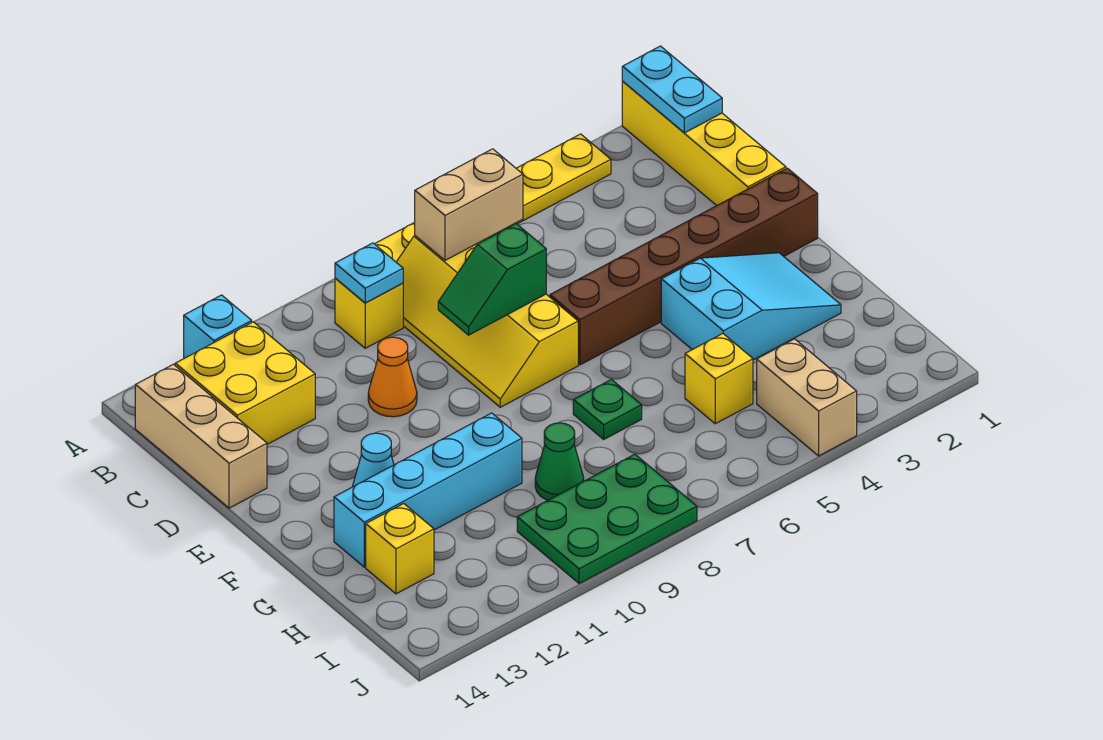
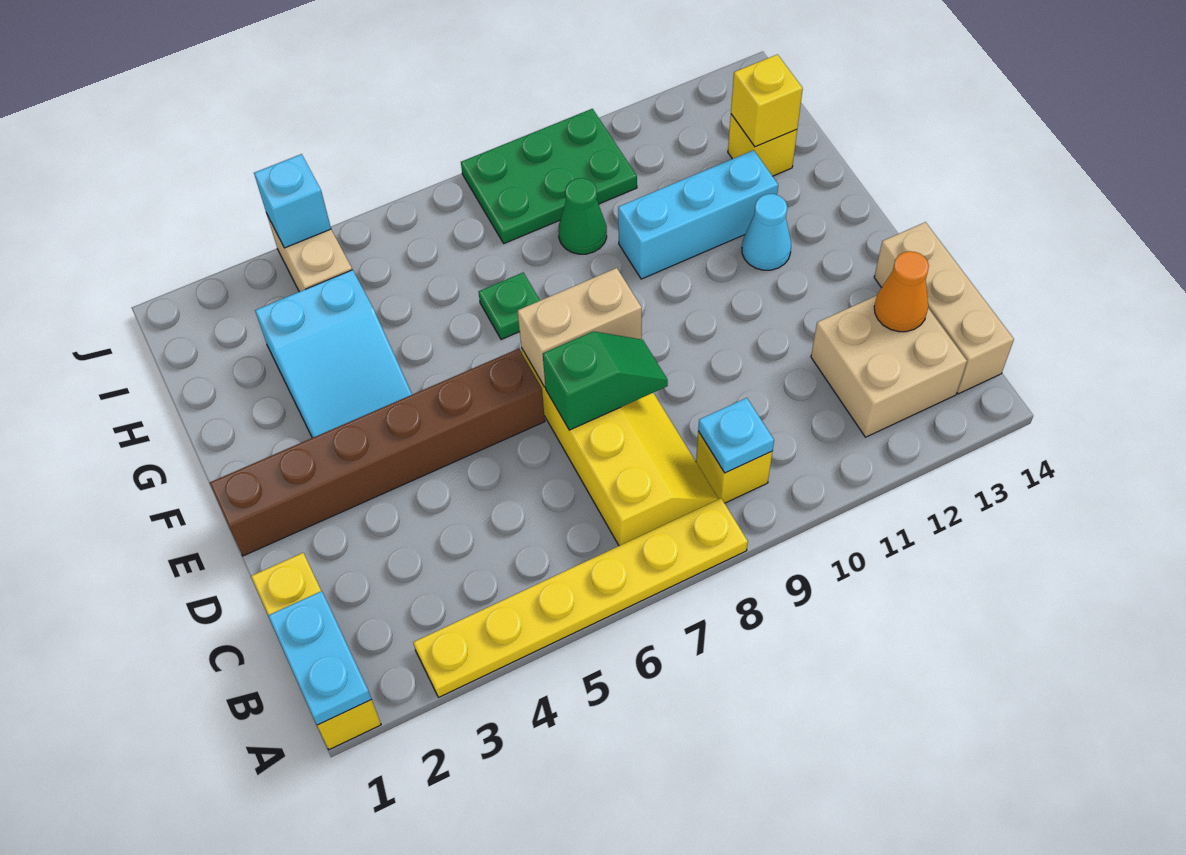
yellow brick A1:D1 level 1 -> yellow brick A1:C1 level 1
cyan brick A12 level 1 -> cyan brick J4 level 2
tan brick B6:B7 level 2 -> tan brick E7:E8 level 2
yellow brick B12:C13 level 1 -> tan brick B12:C13 level 1
orange cone D10 level 1 -> orange cone C13 level 2
cyan slope F2:G4 level 1 top 4 -> cyan slope F3:H4 level 1 top H
cyan brick G10:G13 level 1 -> cyan brick G10:G12 level 1
yellow brick H5 level 1 -> yellow brick H13 level 2

